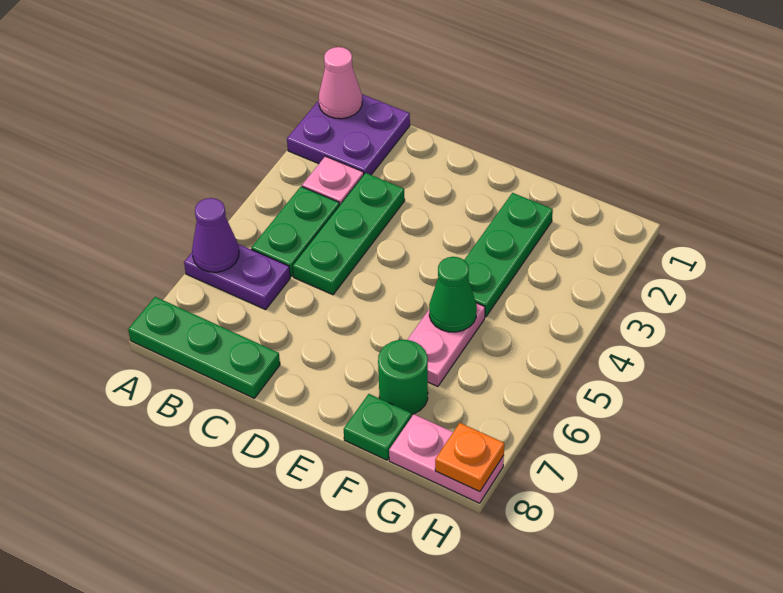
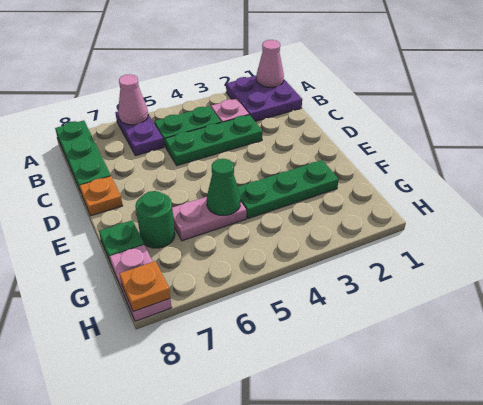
purple cone A6 level 2 -> pink cone A6 level 2
none -> orange plate D8 level 1

